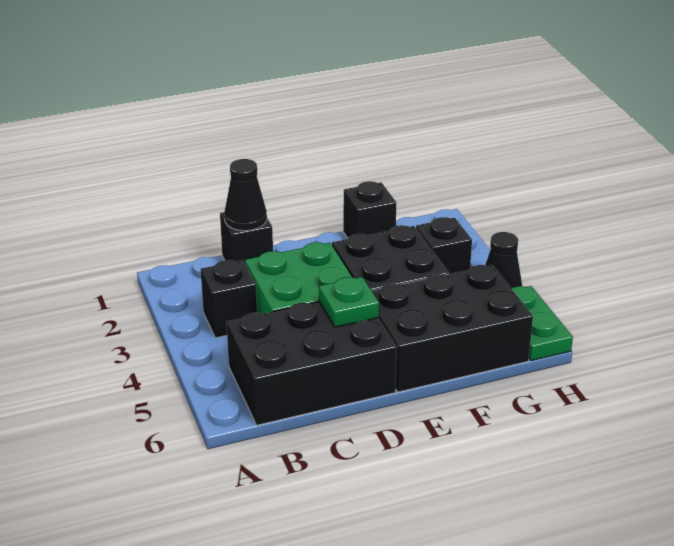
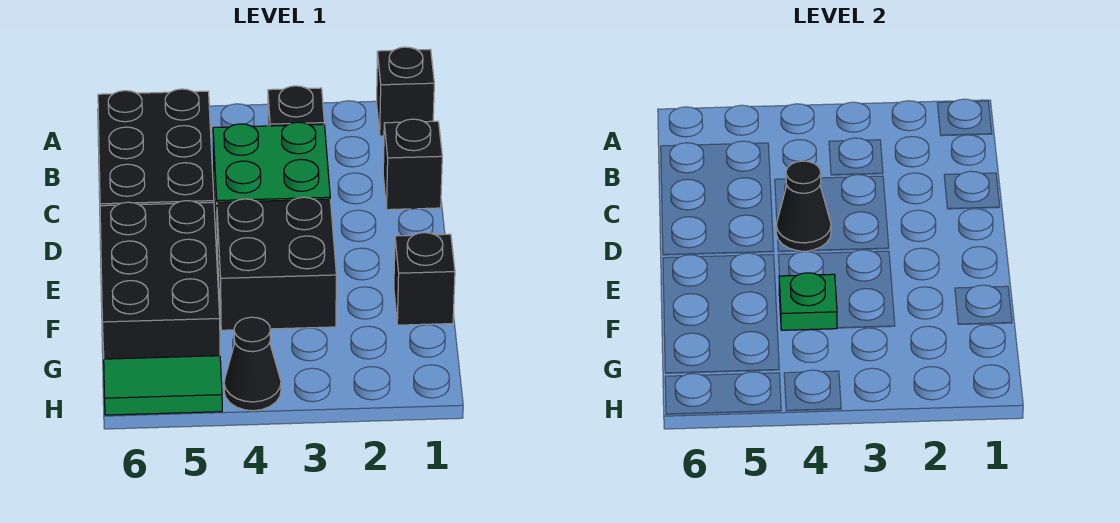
black cone C1 level 2 -> black cone D4 level 2
green plate D5 level 2 -> green plate F4 level 2
black brick G3 level 1 -> black brick A1 level 1
green plate H5:H6 level 1 -> green tile H5:H6 level 1

